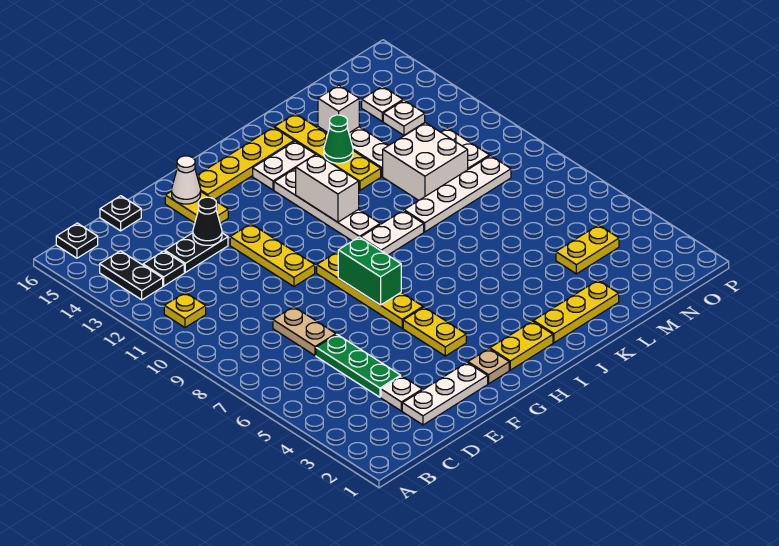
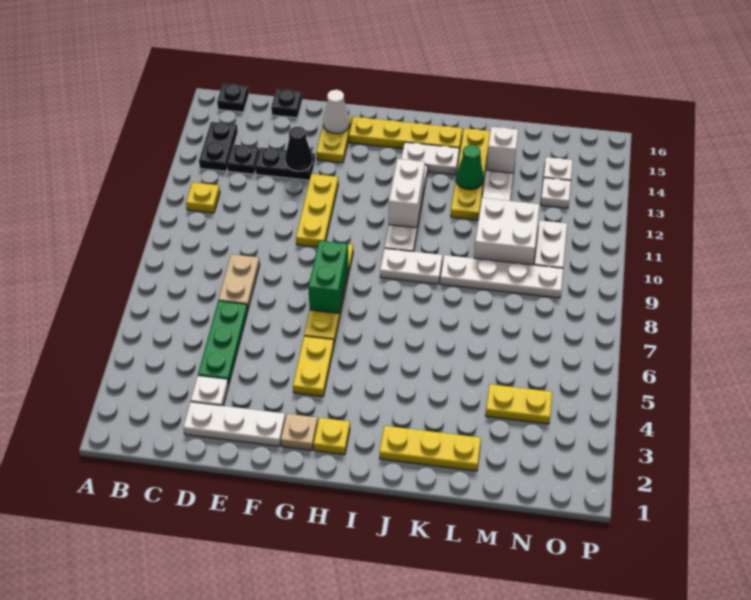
yellow plate H2:I2 level 1 -> yellow plate H2 level 1

